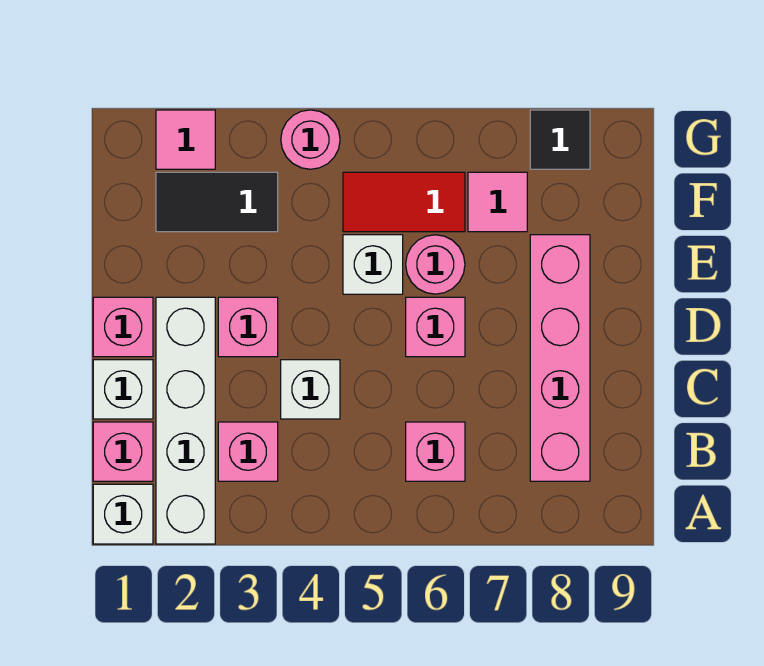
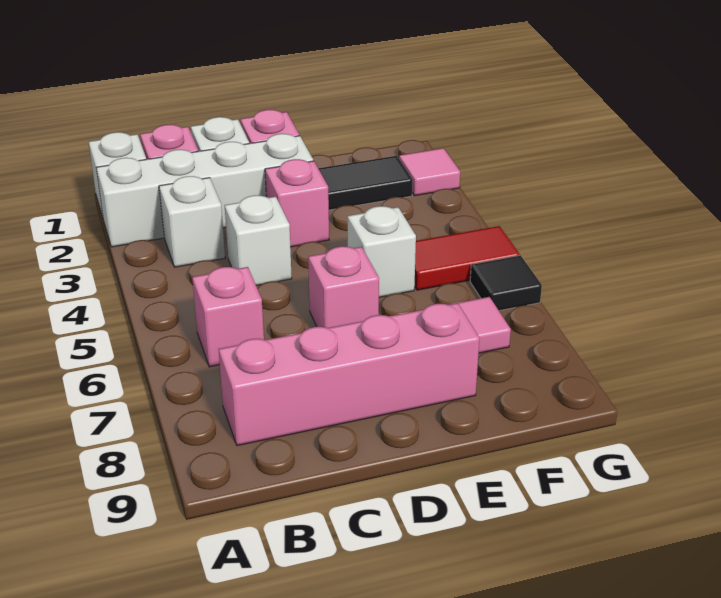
pink brick B3 level 1 -> white brick B3 level 1
pink round brick E6 level 1 -> none
black tile F2:F3 level 1 -> black tile E2:F2 level 1
red tile F5:F6 level 1 -> red tile F5:G5 level 1
pink round brick G4 level 1 -> none
black tile G8 level 1 -> black tile G6 level 1

